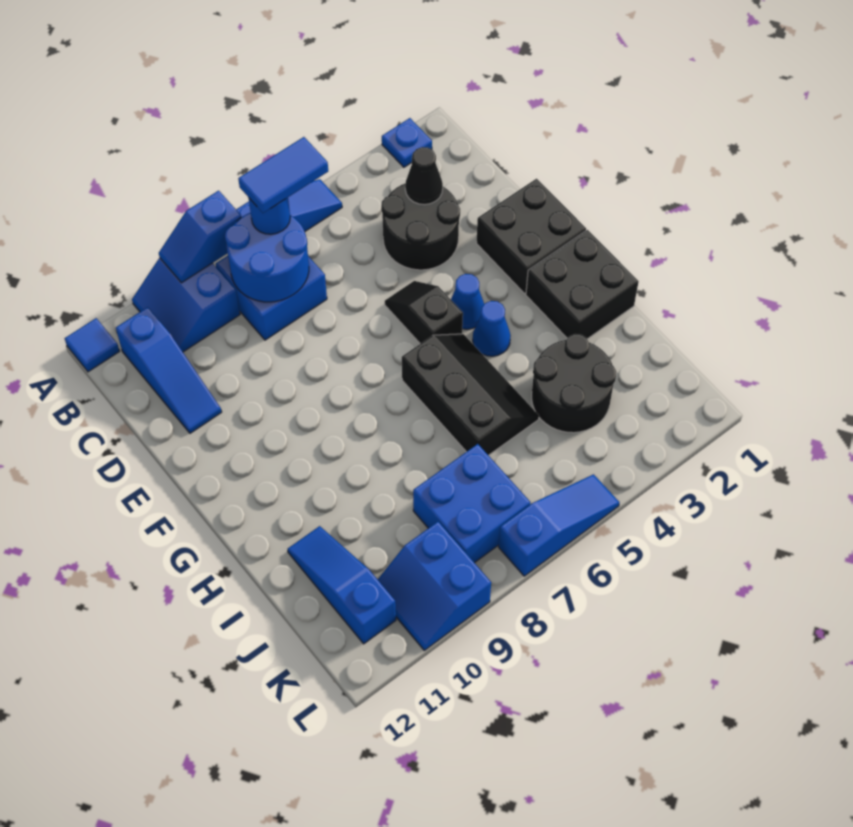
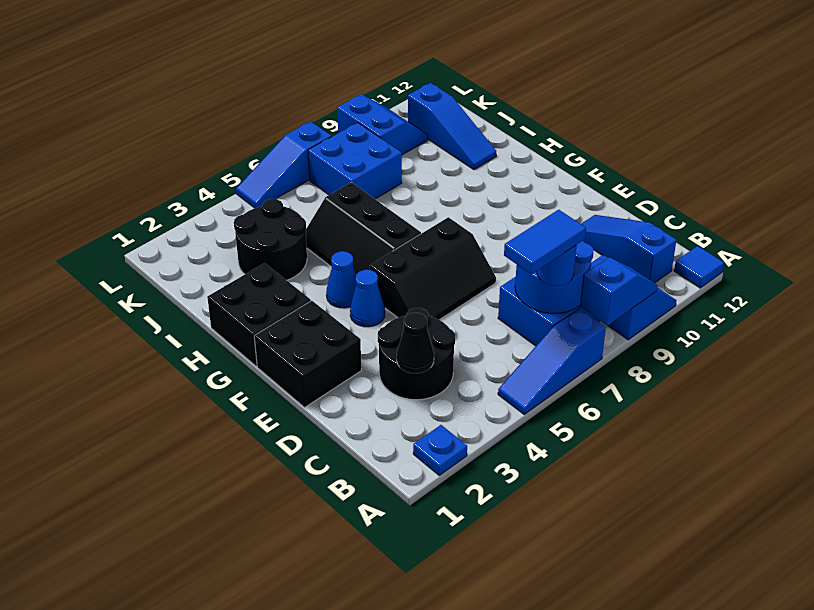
black slope E5:F5 level 1 top F -> black slope E5:F7 level 1 top F

